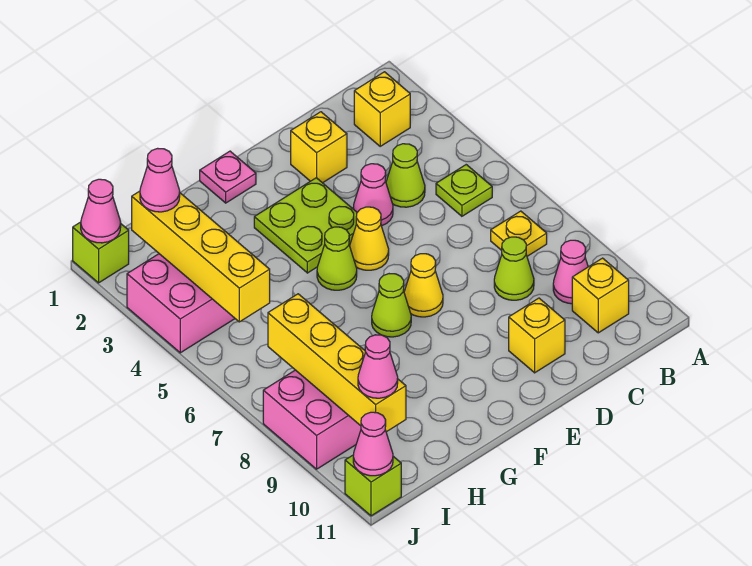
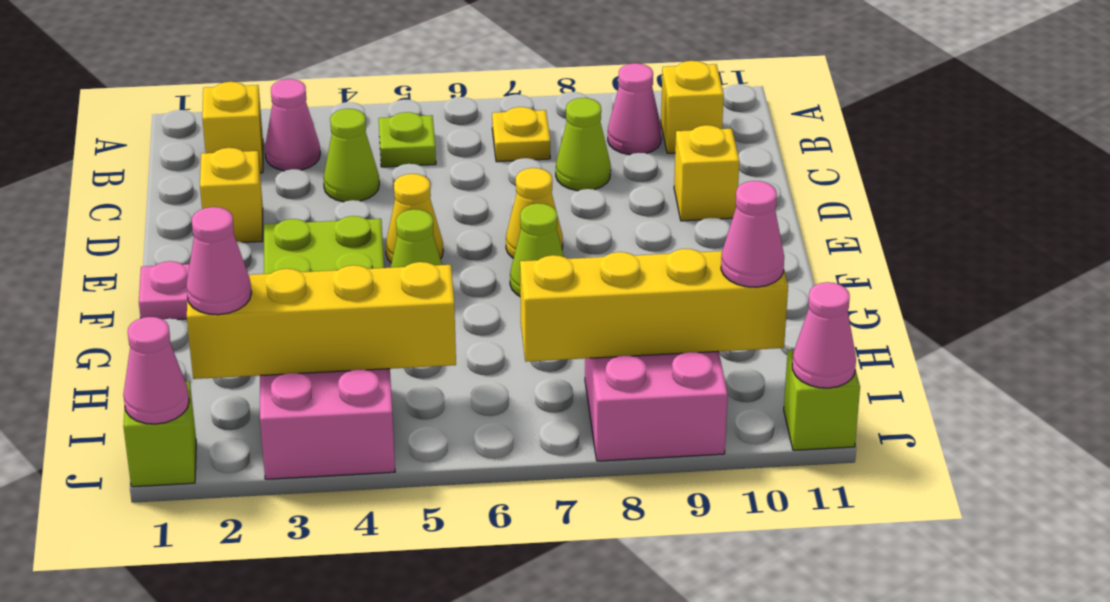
pink cone D4 level 1 -> pink cone B3 level 1

